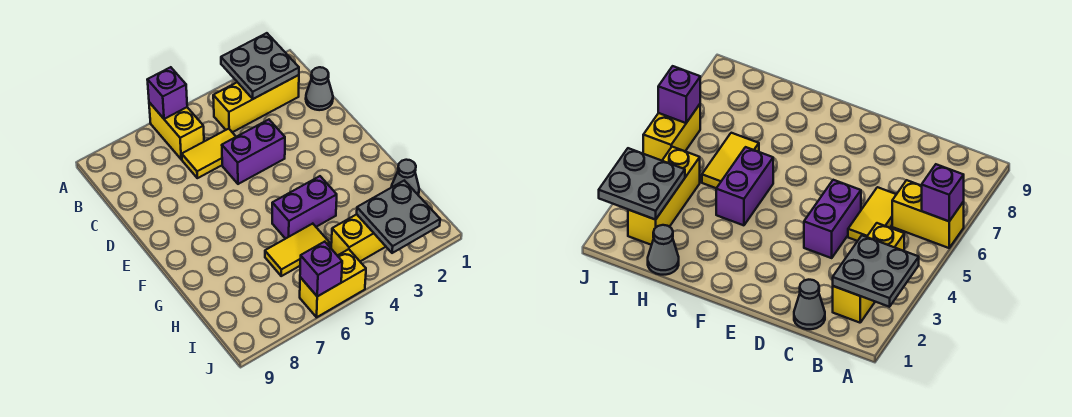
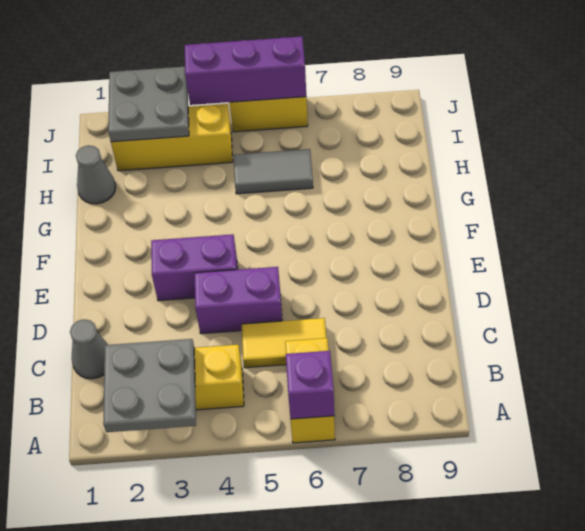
purple brick G4:G5 level 1 -> purple brick E3:E4 level 1
yellow tile H5:H6 level 1 -> grey tile H5:H6 level 1
purple brick J6 level 2 -> purple brick J4:J6 level 2

